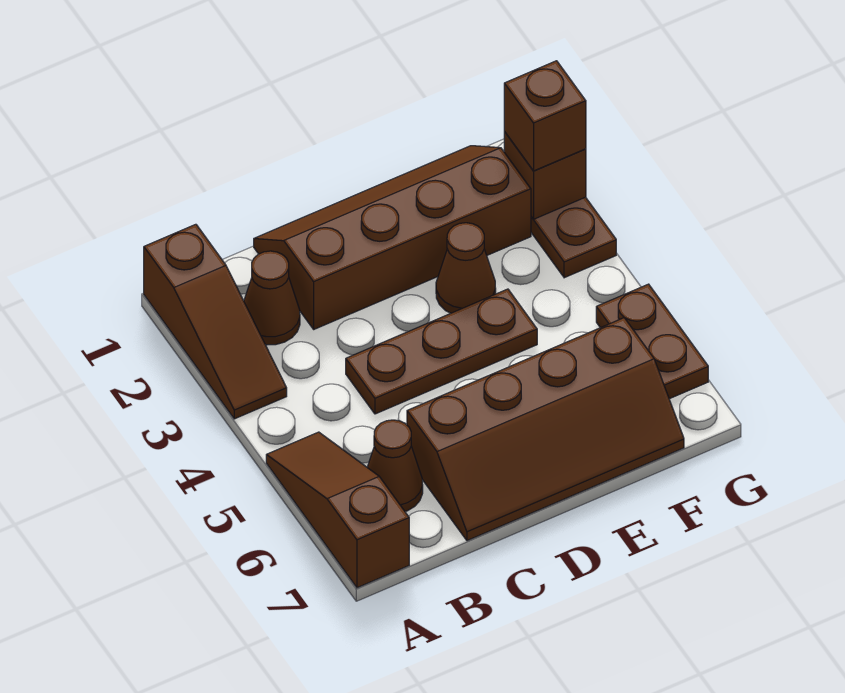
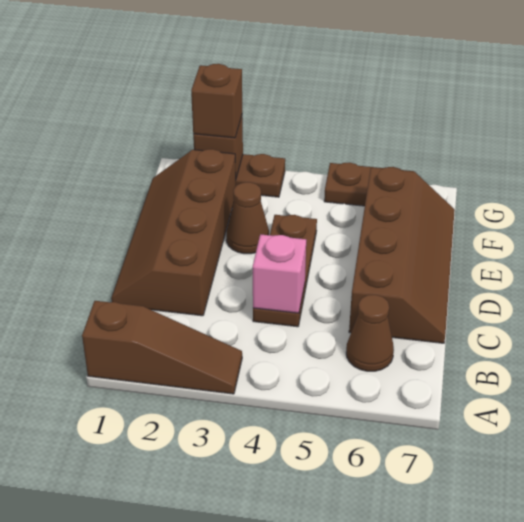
brown slope A5:A7 level 1 top 7 -> none
brown cone B2 level 1 -> none
none -> pink brick C4 level 2

